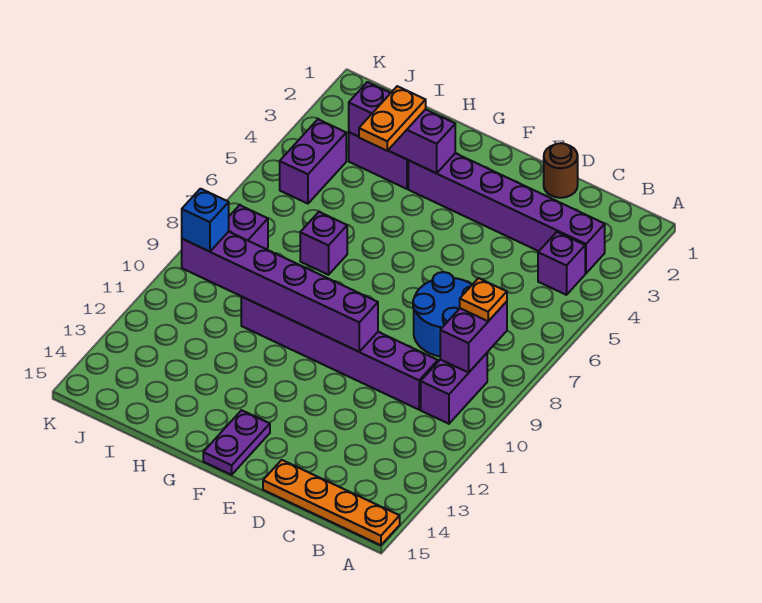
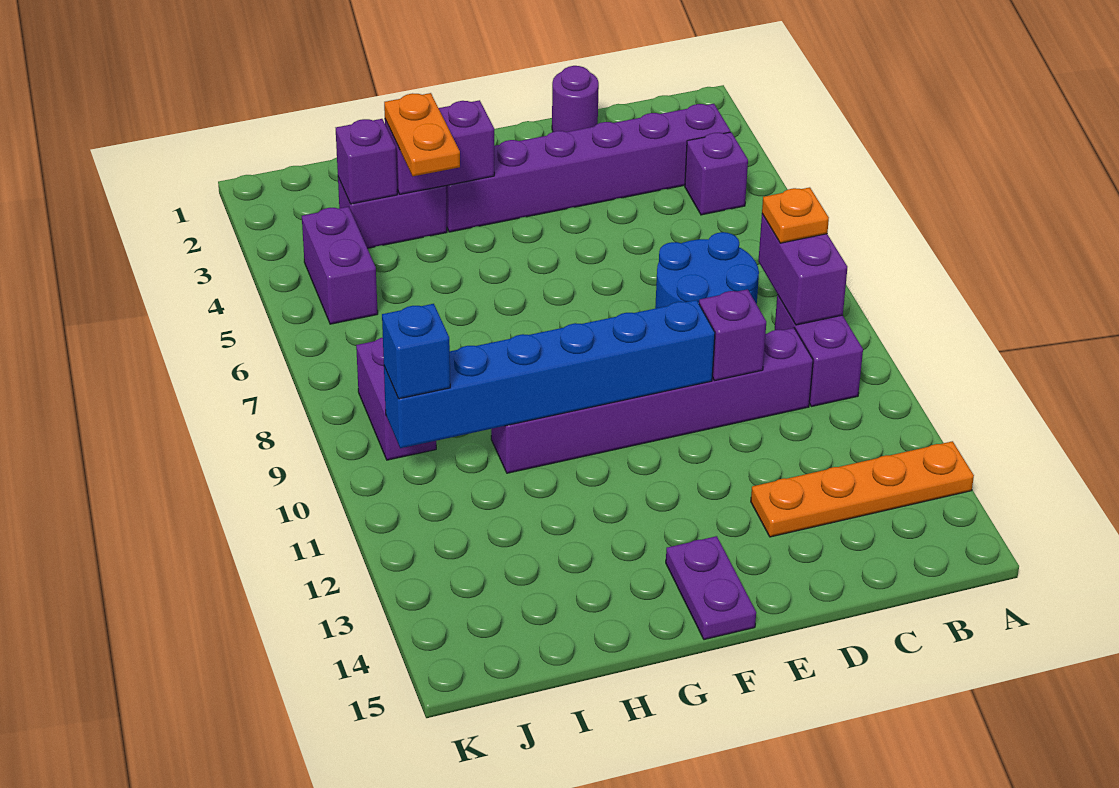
orange plate A15:D15 level 1 -> orange plate A13:D13 level 1
brown round brick D1 level 1 -> purple round brick D1 level 1
purple brick E10:J10 level 2 -> blue brick E10:J10 level 2
purple brick H7 level 1 -> purple brick D10 level 2

